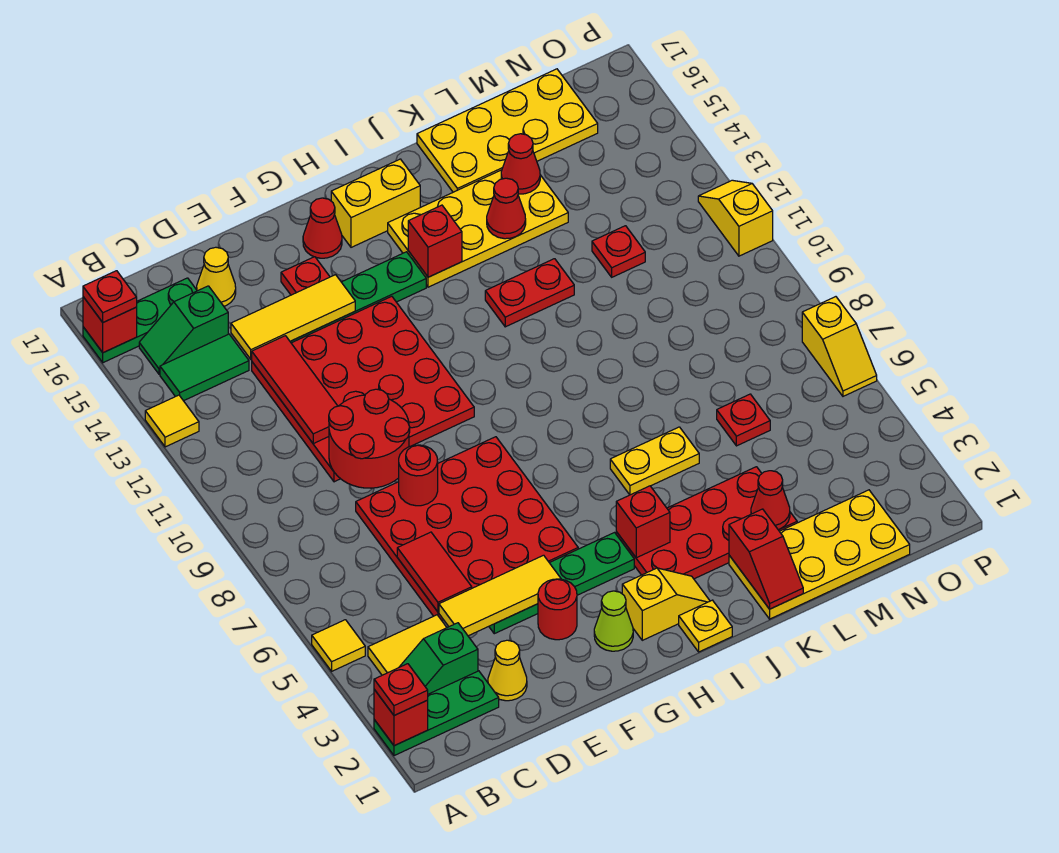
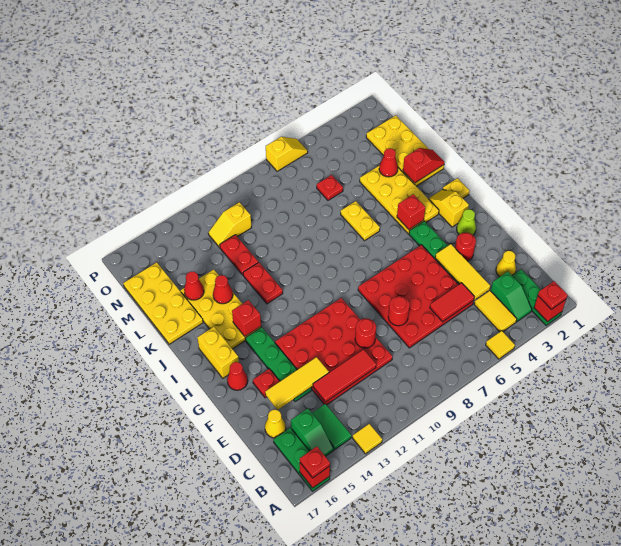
red round brick D9:E10 level 2 -> red round brick E10 level 2
yellow tile D14:F14 level 2 -> yellow tile E13:E15 level 2
red plate I3:L4 level 1 -> yellow plate I3:L4 level 1
red plate M12 level 1 -> red plate L12:M12 level 1
yellow slope P11:P12 level 1 top 11 -> yellow slope N11:N12 level 1 top 11

